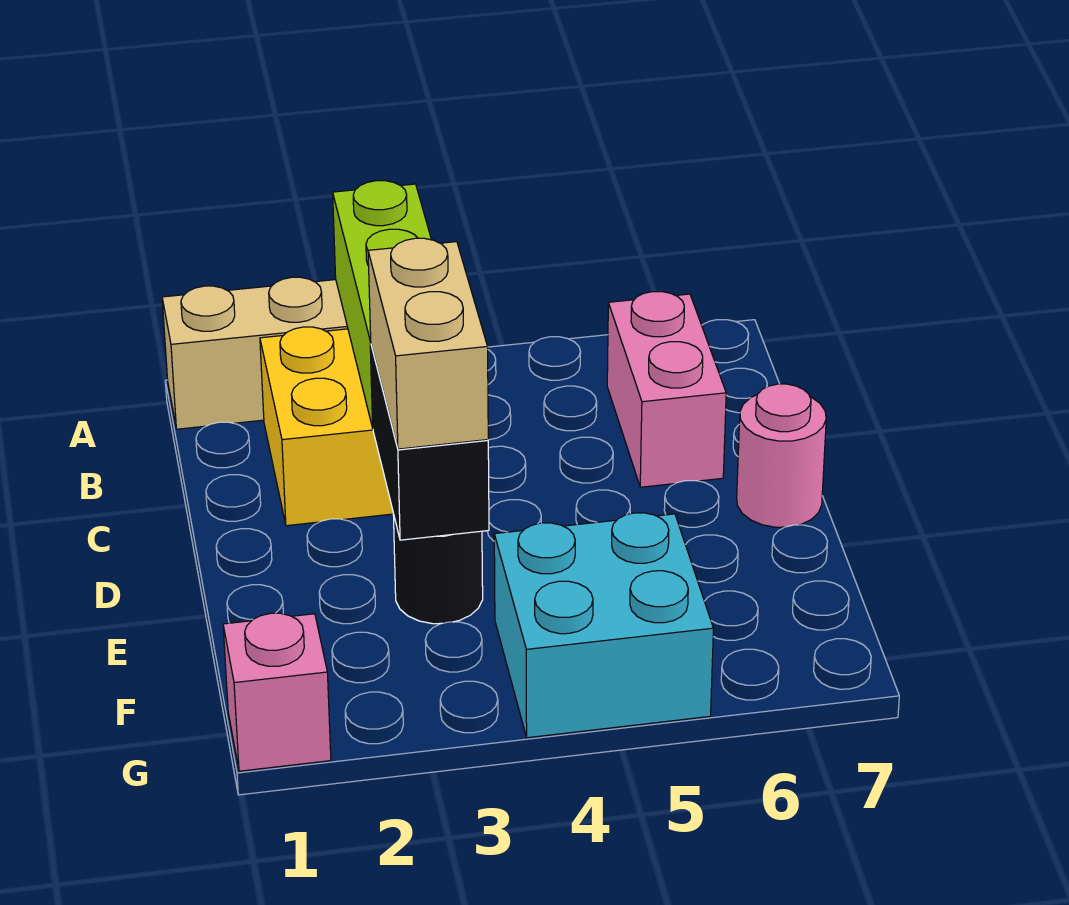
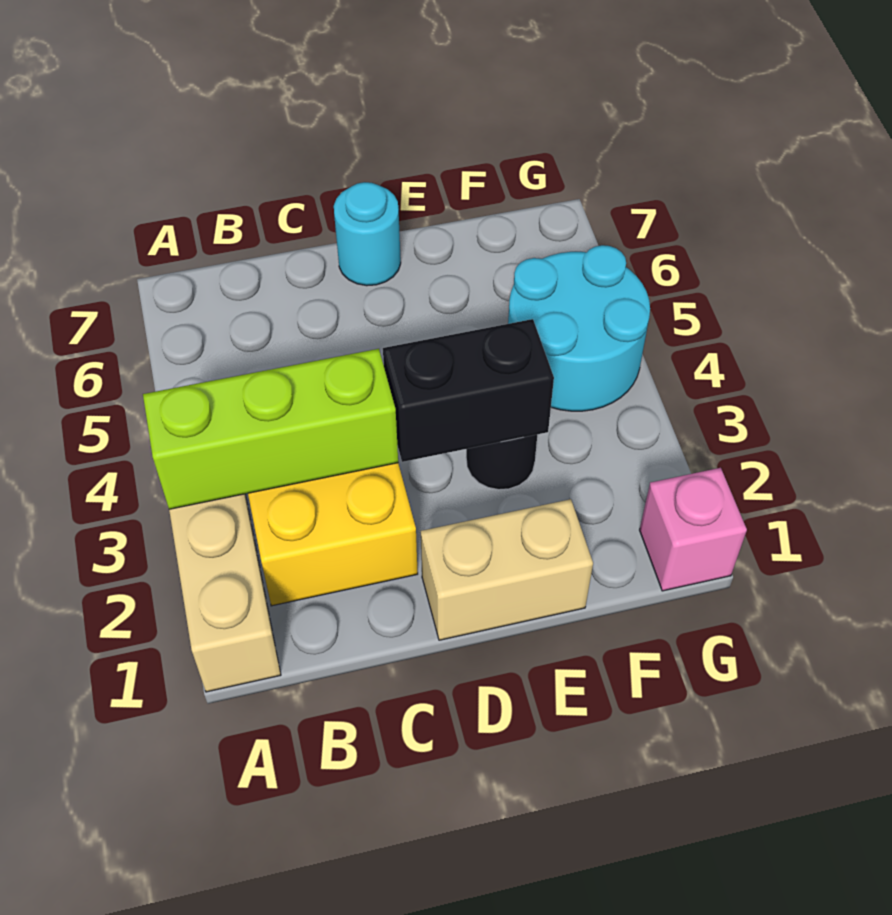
pink brick B6:C6 level 1 -> none
tan brick D3:E3 level 3 -> tan brick D1:E1 level 1
pink round brick D7 level 1 -> cyan round brick D7 level 1
cyan brick F4:G5 level 1 -> cyan round brick F4:G5 level 1

